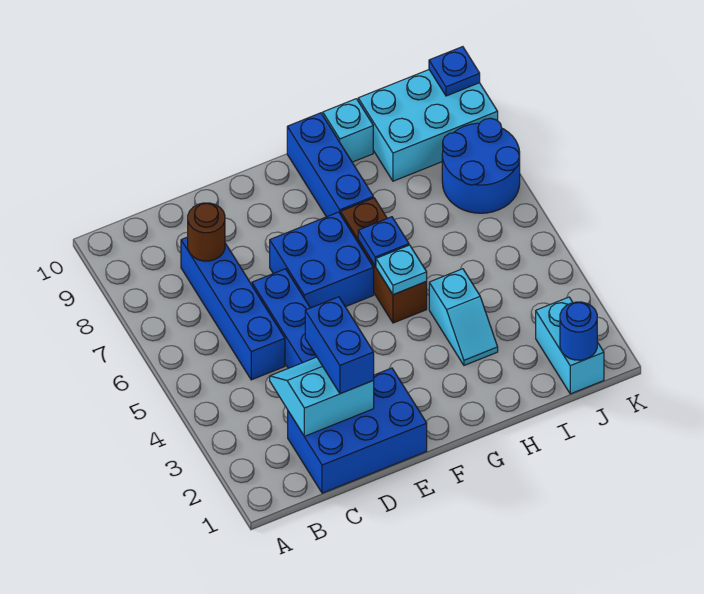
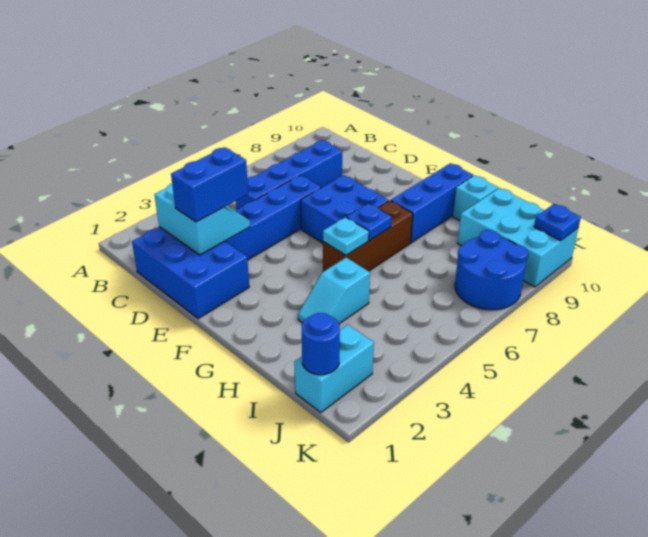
brown round brick C8 level 2 -> none

